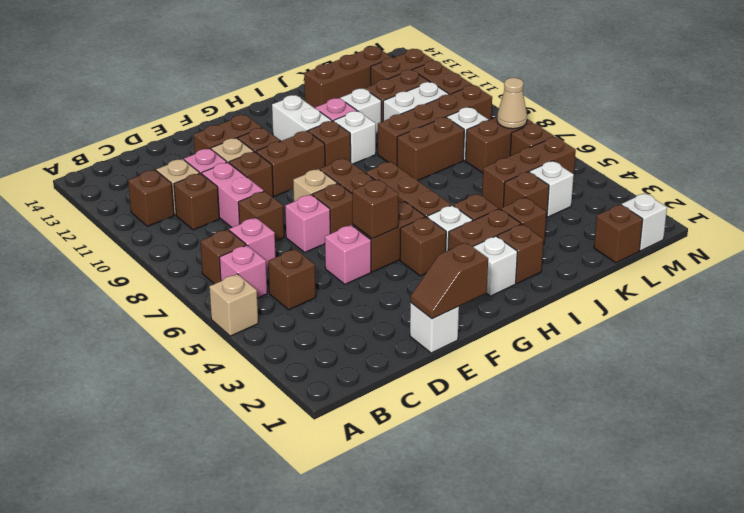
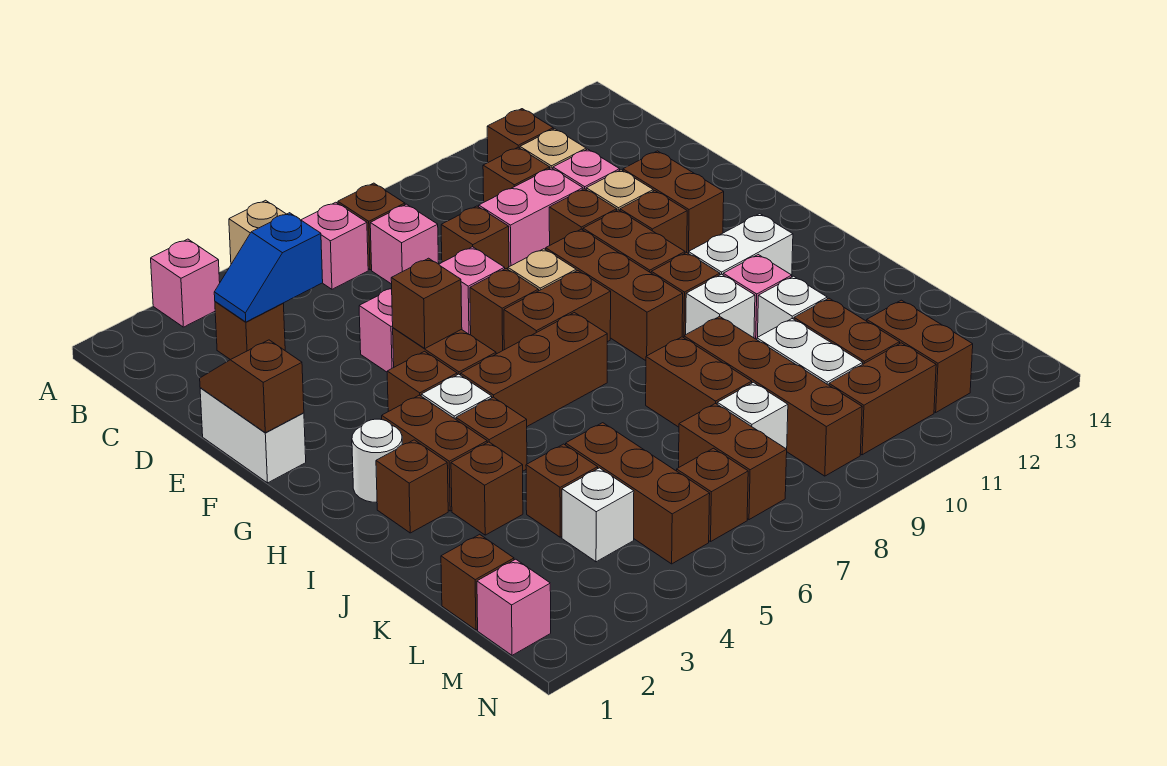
none -> pink brick A3 level 1
none -> blue slope C3:C4 level 2 top 4
brown brick C5 level 1 -> brown brick C3 level 1
white brick E1 level 1 -> white brick E1:F1 level 1
white brick H2 level 1 -> white round brick H2 level 1
brown brick J13:L13 level 1 -> brown brick F9:H9 level 1
white brick M1 level 1 -> pink brick M1 level 1
tan cone M7 level 2 -> none

